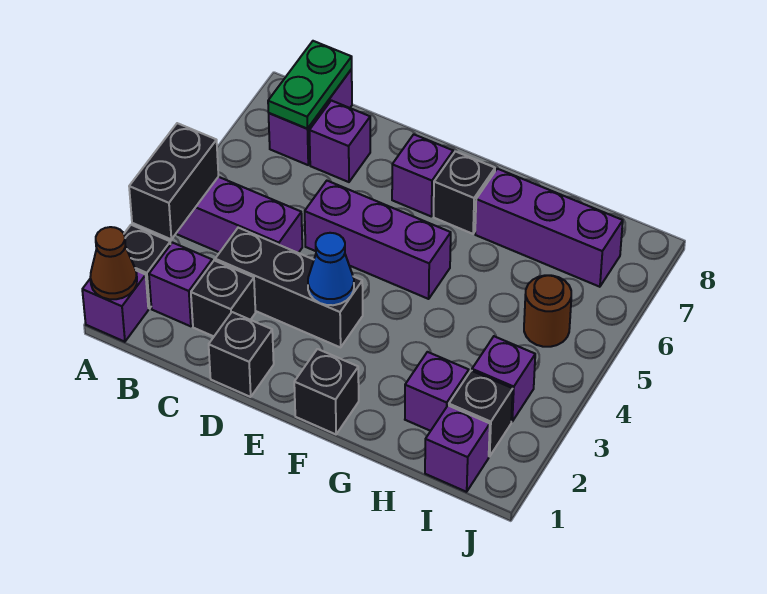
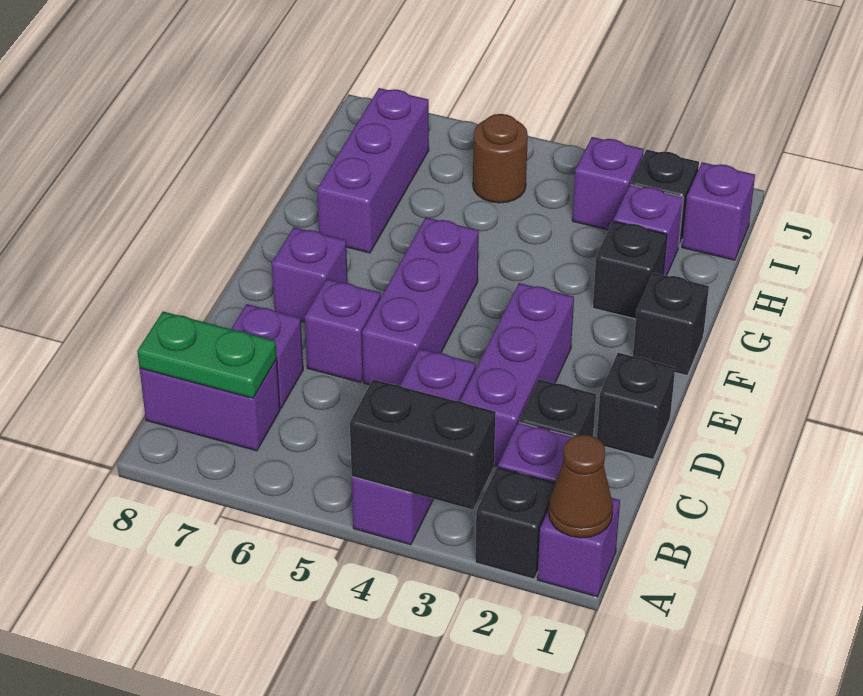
black brick C3:E3 level 1 -> purple brick C3:E3 level 1
none -> purple brick D6 level 1
blue cone E3 level 2 -> none
black brick F7 level 1 -> black brick G2 level 1

